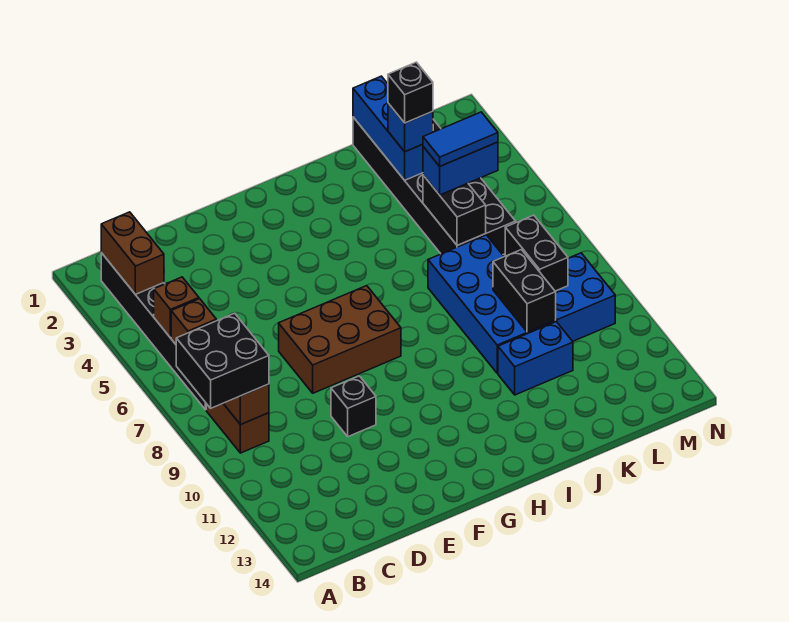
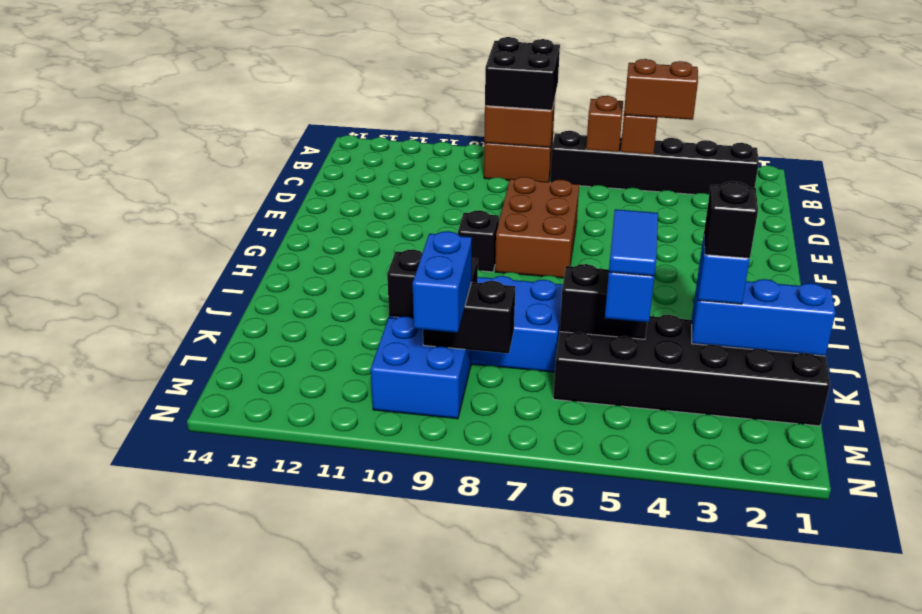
brown brick B2:B3 level 2 -> brown brick B4:B5 level 3
black brick E10 level 1 -> black brick G9 level 1
blue brick J11:K11 level 1 -> blue brick L9:M9 level 3

